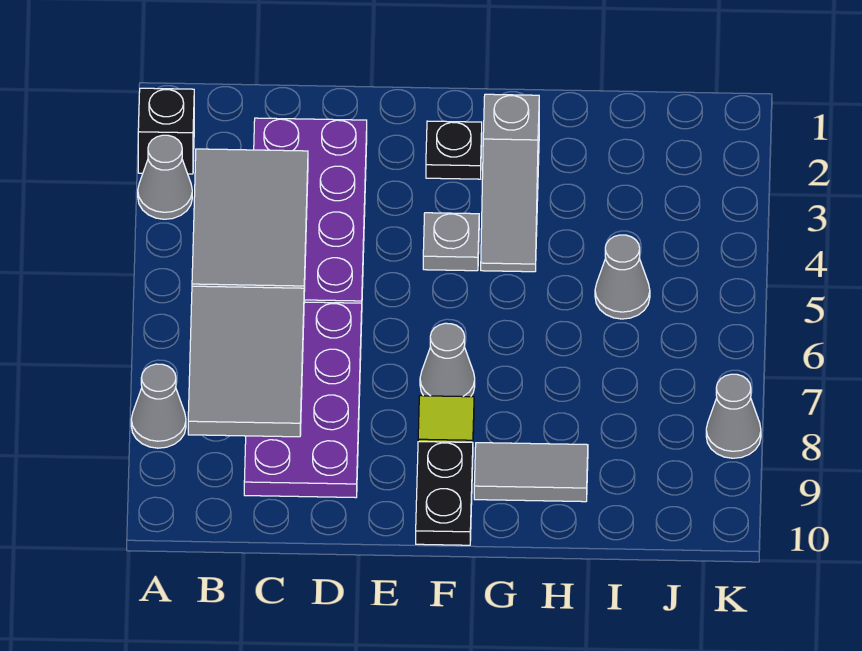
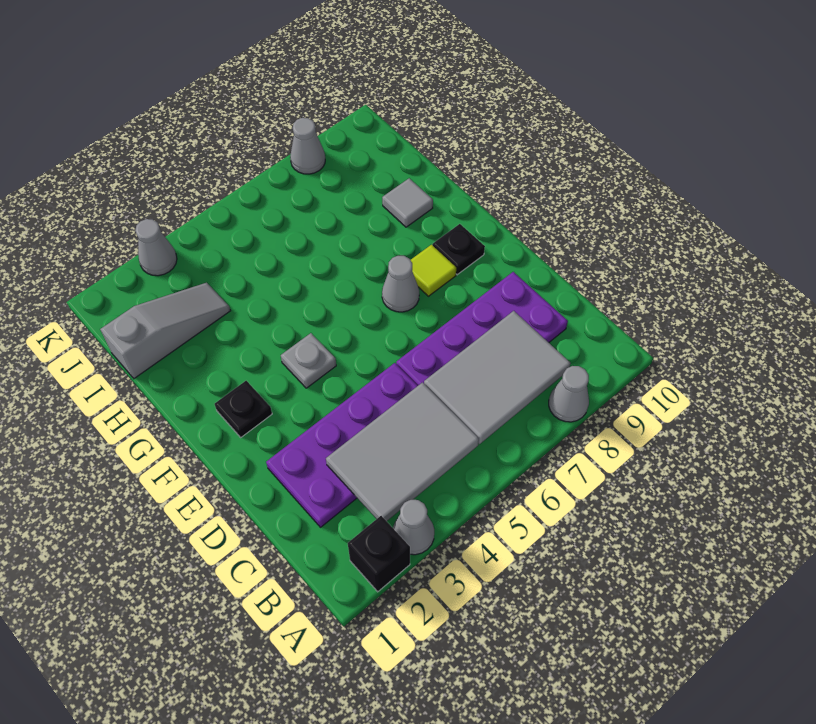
black plate F9:F10 level 1 -> black plate F9 level 1
grey slope G2:G4 level 1 top 2 -> grey slope I1:I3 level 1 top 1
grey tile G9:H9 level 1 -> grey tile H9 level 1
grey cone I5 level 1 -> grey cone K3 level 1

